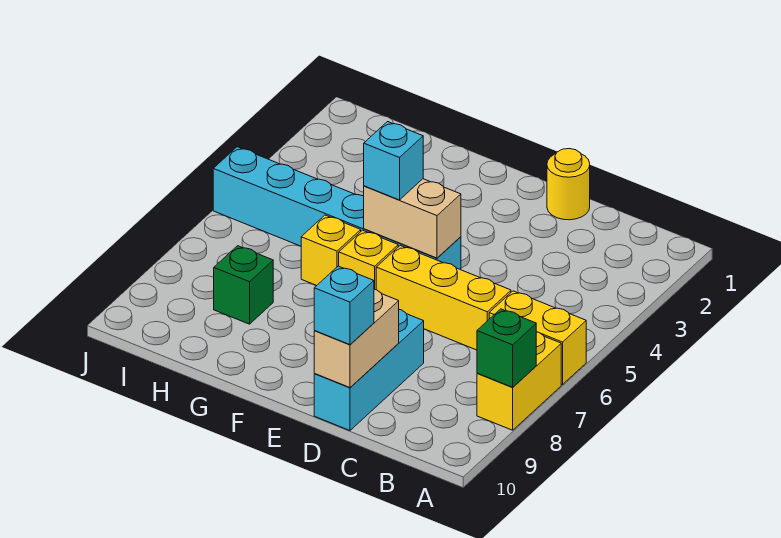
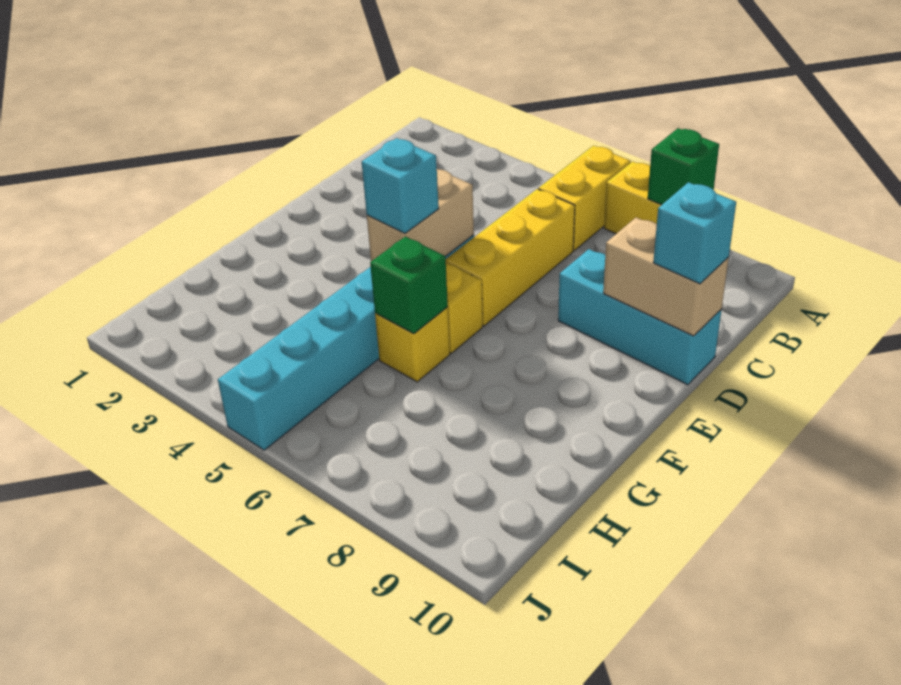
yellow round brick D1 level 1 -> none
green brick H8 level 1 -> green brick G6 level 2

